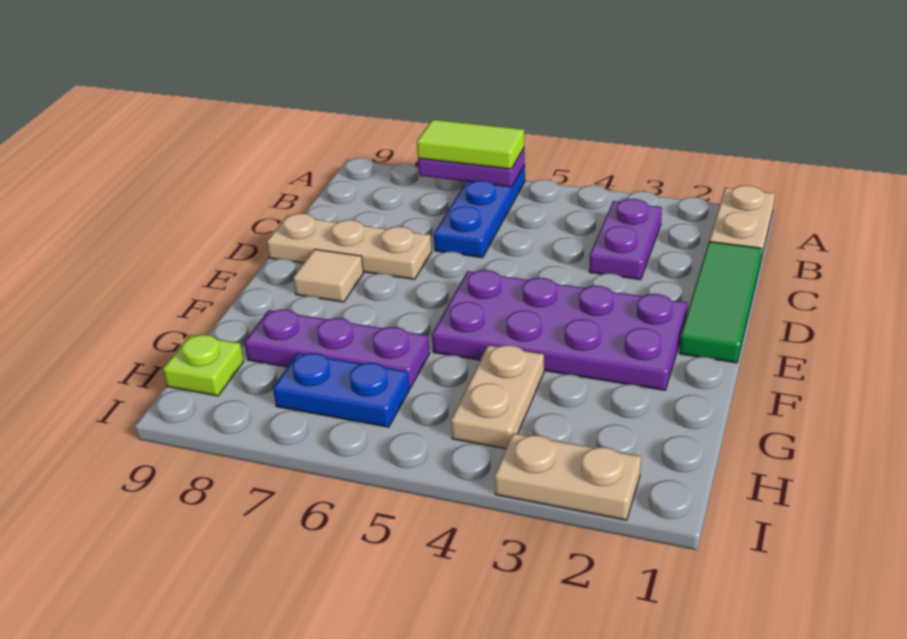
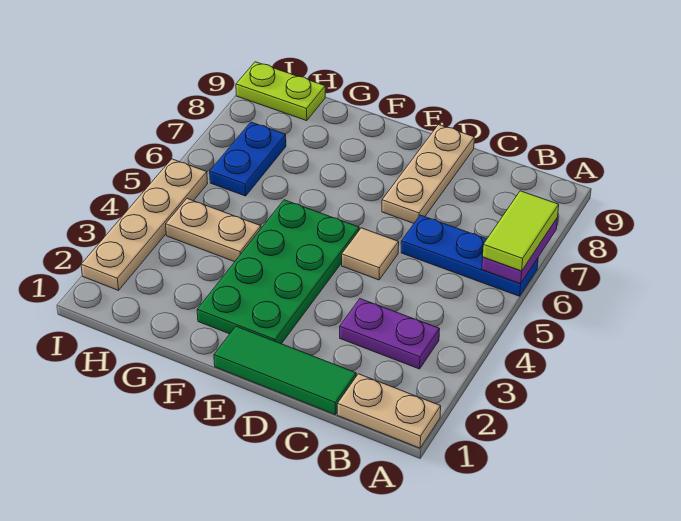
purple plate E2:F5 level 1 -> green plate E2:F5 level 1
tan tile E8 level 1 -> tan tile D5 level 1
purple plate G6:G8 level 1 -> none
lime plate H9 level 1 -> lime plate H9:I9 level 1
tan plate I2:I3 level 1 -> tan plate I2:I5 level 1

